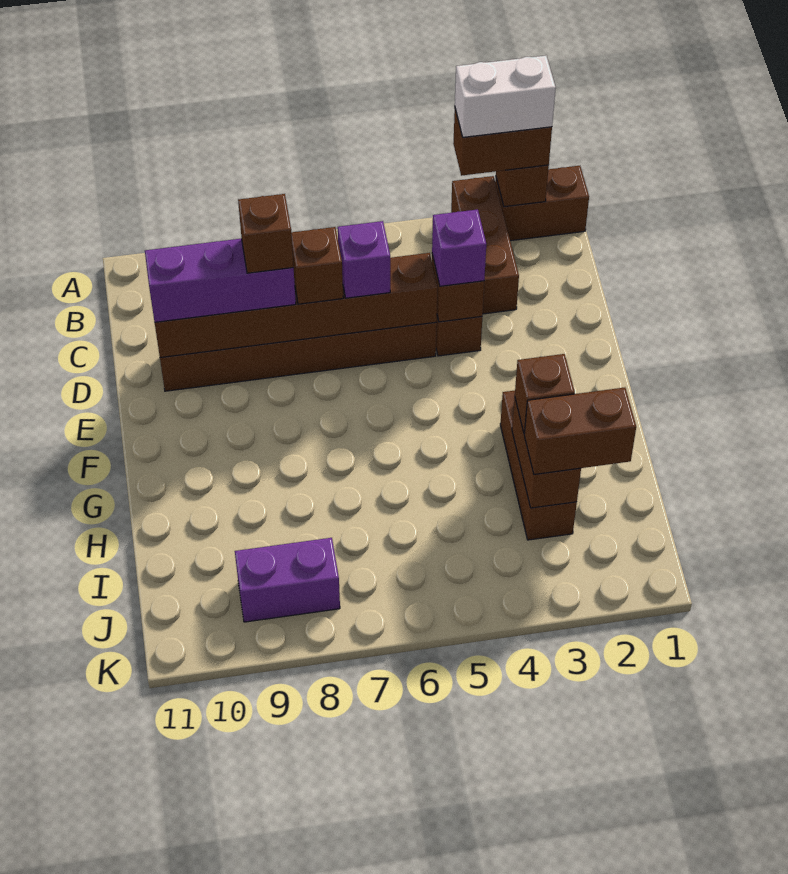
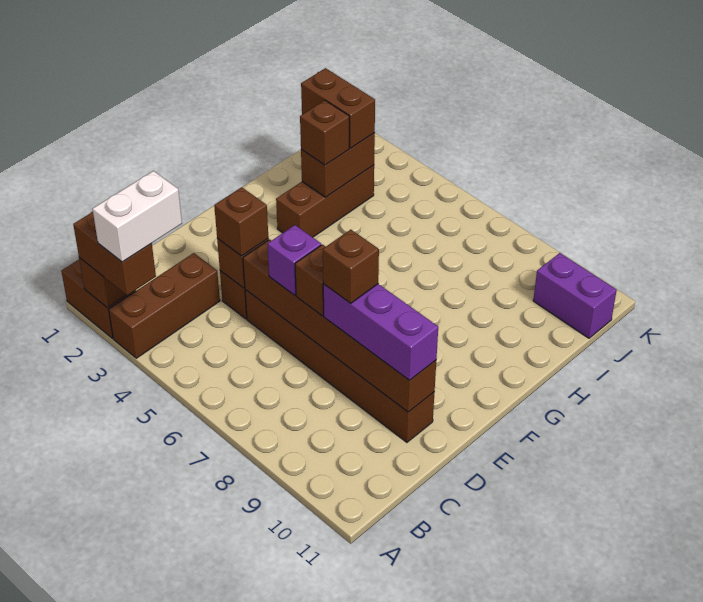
white brick A2:A3 level 4 -> white brick A3:B3 level 4
purple brick D4 level 3 -> brown brick D4 level 3
purple brick J8:J9 level 1 -> purple brick J10:J11 level 1

